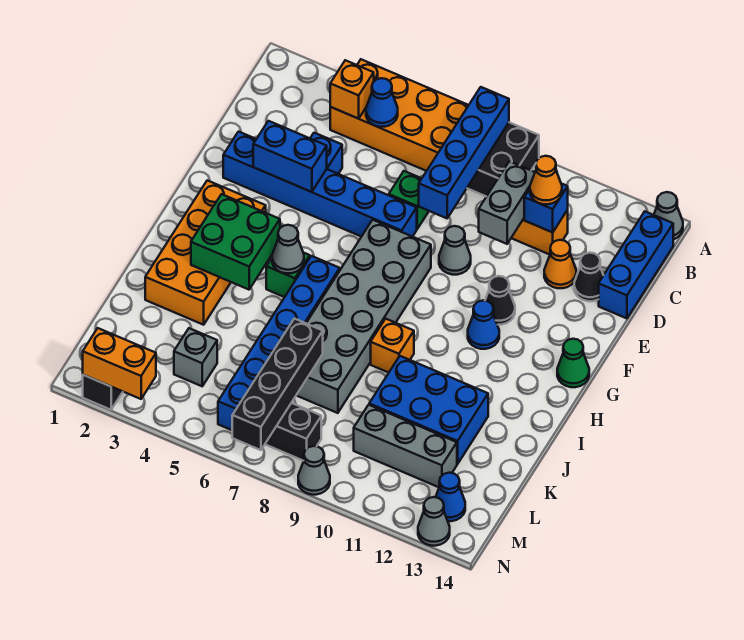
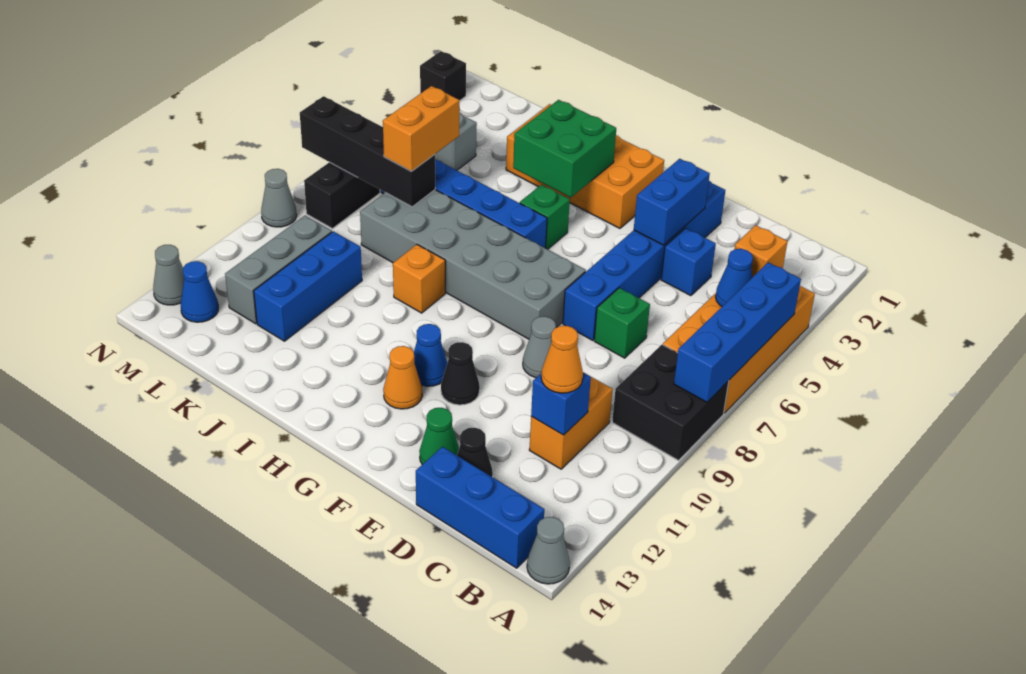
blue brick A8:D8 level 2 -> blue brick A5:A8 level 2
grey brick C10:D10 level 2 -> none
orange cone D12 level 1 -> orange cone G12 level 1
green cone G14 level 1 -> green cone E13 level 1
grey cone H5 level 2 -> none
blue brick J10:K12 level 1 -> blue brick K10:K12 level 1
orange brick N2:N3 level 2 -> orange brick K6:K7 level 3

